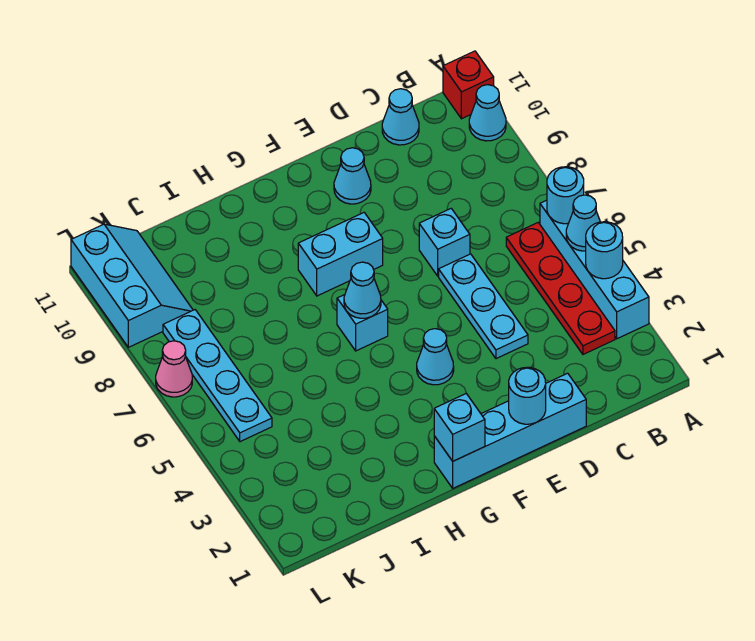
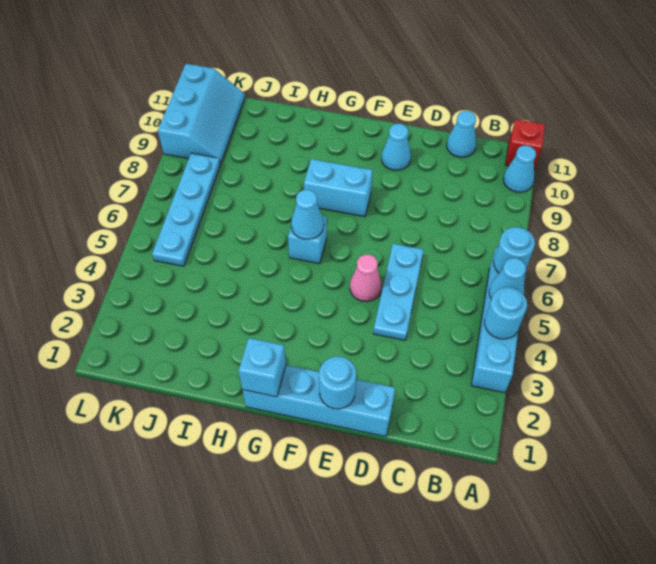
red plate B3:B6 level 1 -> none
cyan brick D7 level 1 -> none
cyan cone F4 level 1 -> none
pink cone L7 level 1 -> pink cone E5 level 1

